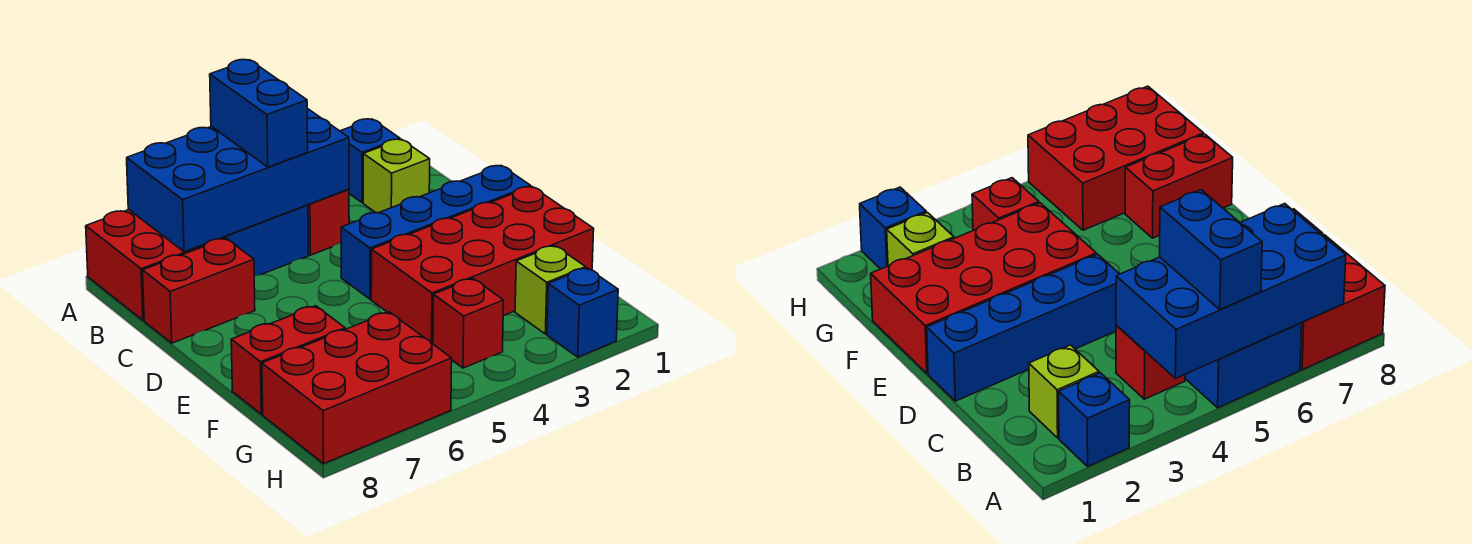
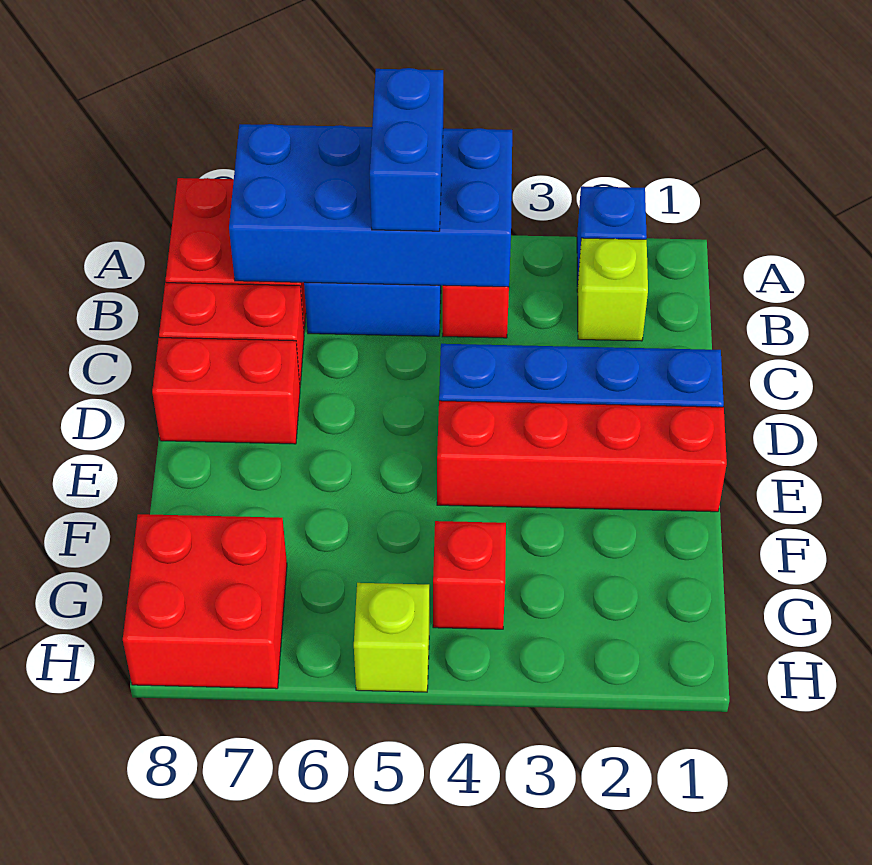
red brick E1:F4 level 1 -> red brick E1:E4 level 1
red brick F7:F8 level 1 -> red brick D7:D8 level 1
lime brick G2 level 1 -> lime brick H5 level 1
red brick G6:H8 level 1 -> red brick G7:H8 level 1
blue brick H2 level 1 -> none

